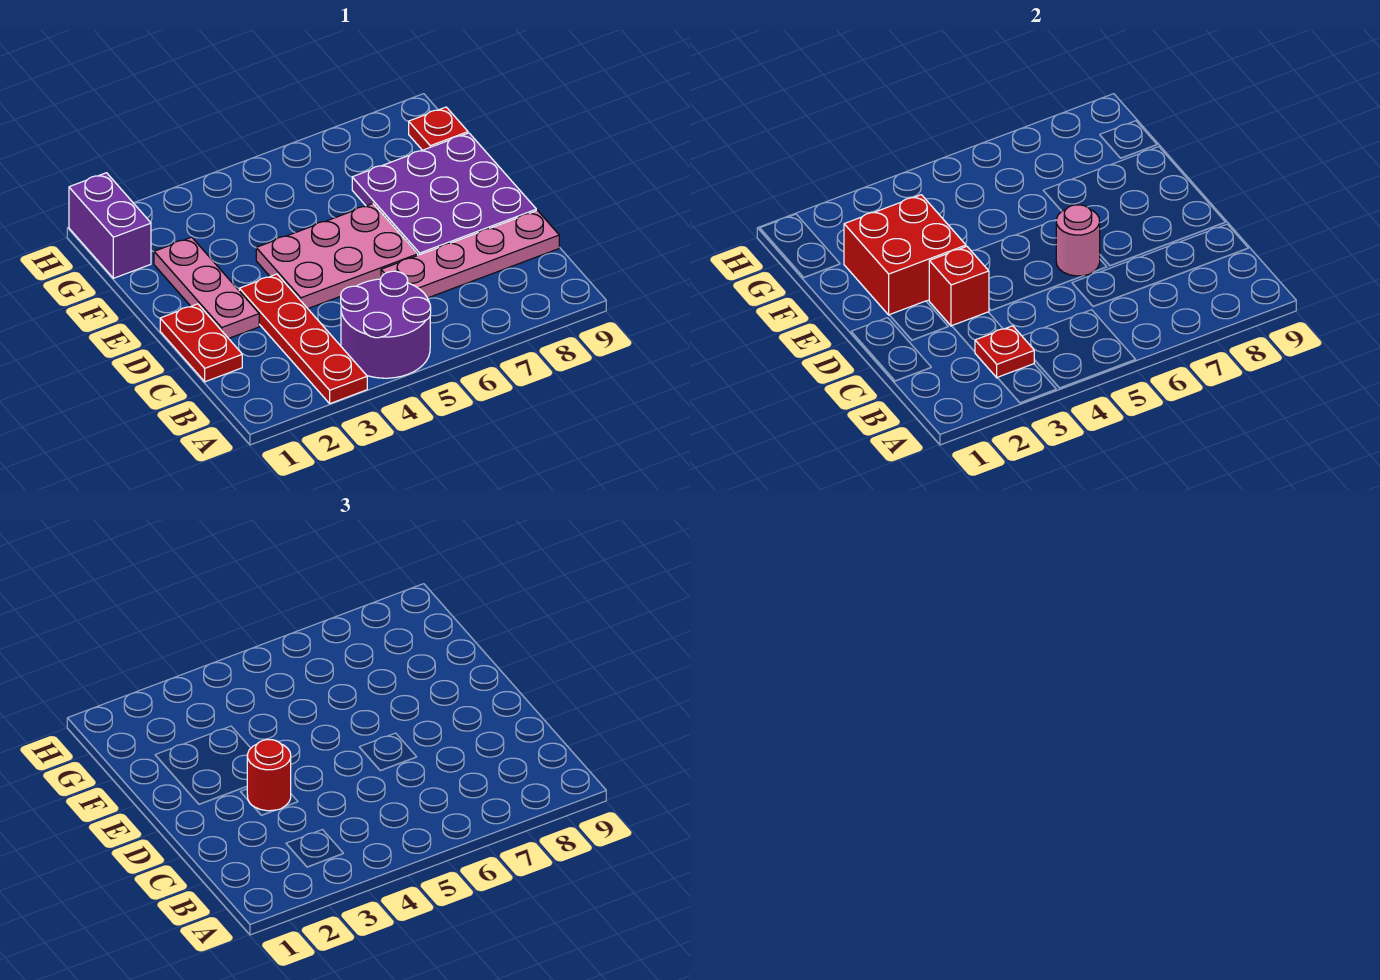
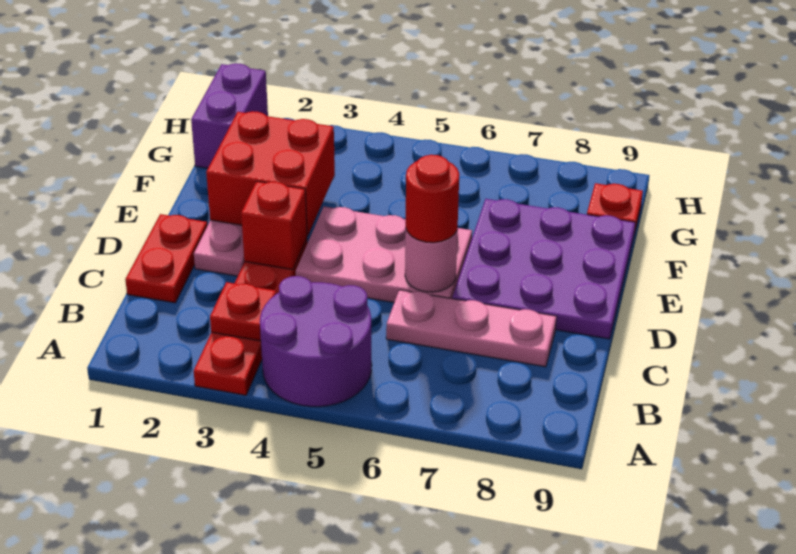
pink plate C6:C9 level 1 -> pink plate C6:C8 level 1
red round brick D3 level 3 -> red round brick D6 level 3

